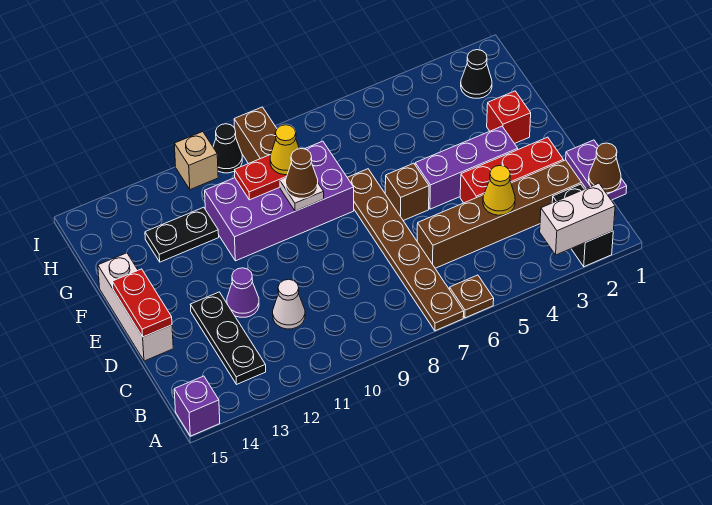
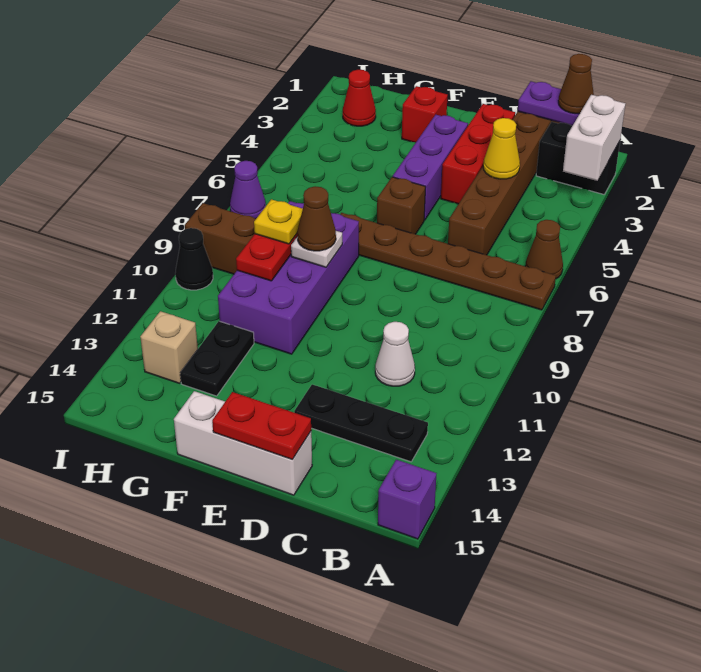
brown plate A6 level 1 -> brown cone A6 level 1
purple cone D12 level 1 -> purple cone I7 level 1
yellow cone G9 level 3 -> yellow plate G9 level 3
black cone H2 level 1 -> red cone H2 level 1
tan brick I11 level 1 -> tan brick H13 level 1

